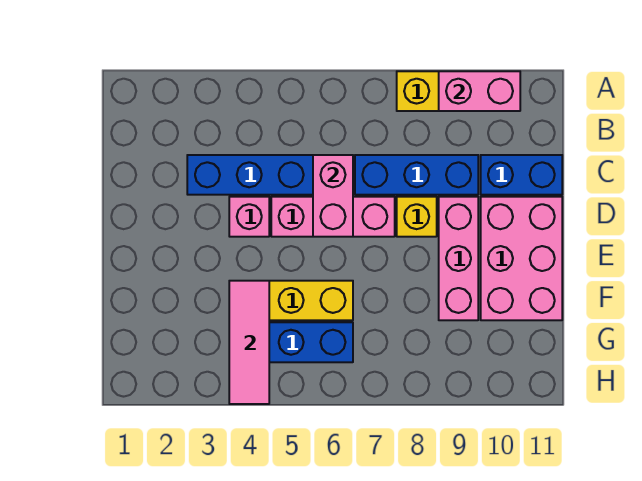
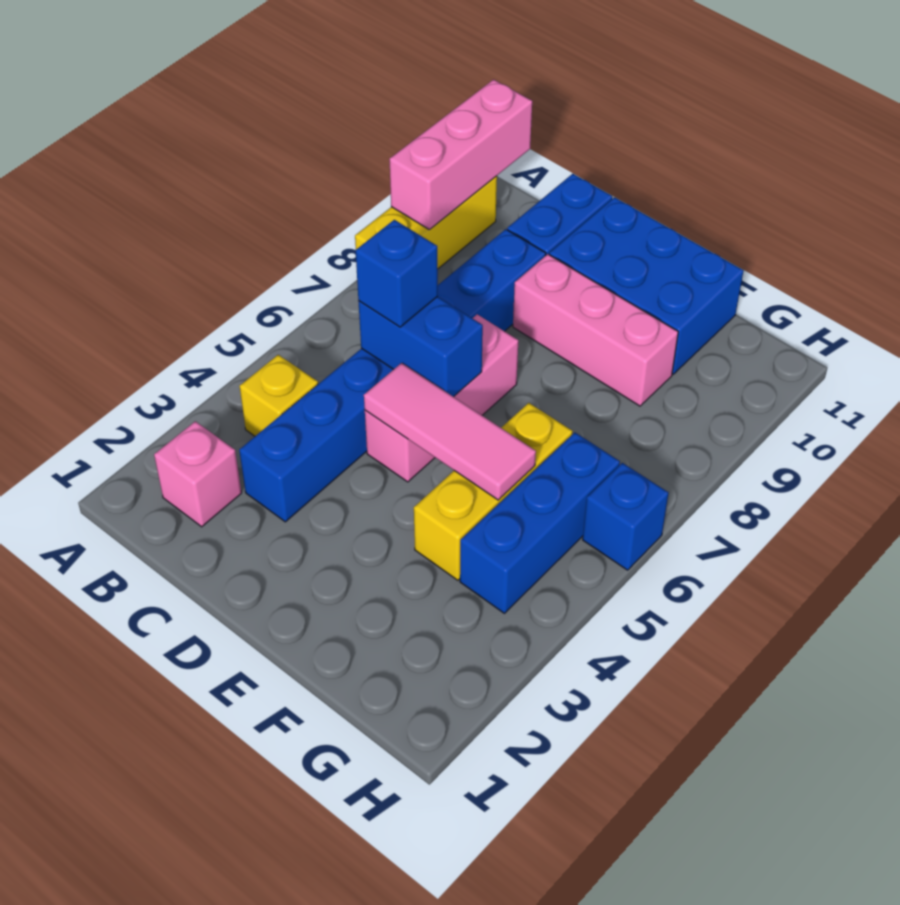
pink brick A9:A10 level 2 -> pink brick A9:A11 level 2
pink brick C6:D6 level 2 -> blue brick C6:D6 level 2
none -> blue brick C6 level 3
pink brick D4 level 1 -> pink brick B2 level 1
yellow brick D8 level 1 -> yellow brick B4 level 1
pink brick D10:F11 level 1 -> blue brick D10:F11 level 1
pink tile F4:H4 level 2 -> pink tile D5:F5 level 2
none -> blue brick H6 level 1

